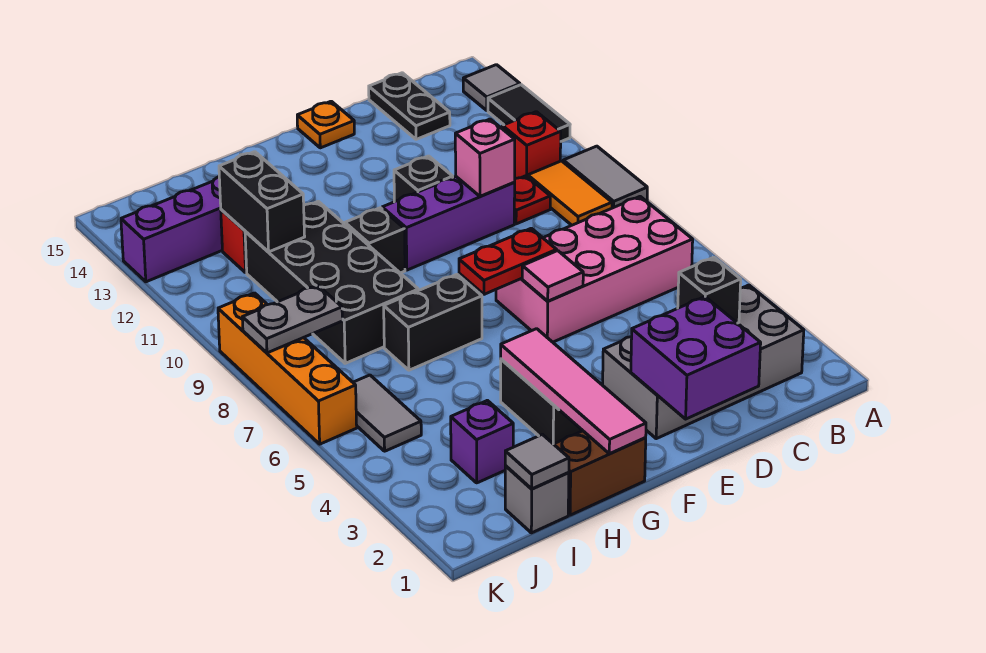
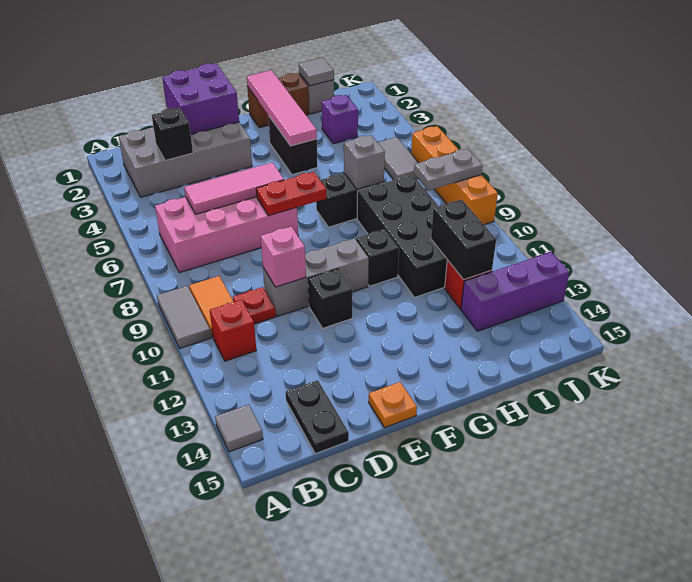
black tile A12:A13 level 1 -> none
purple brick D10:F10 level 1 -> grey brick D10:F10 level 1
pink tile E6 level 2 -> pink tile C6:E6 level 2
none -> grey brick H7 level 2

